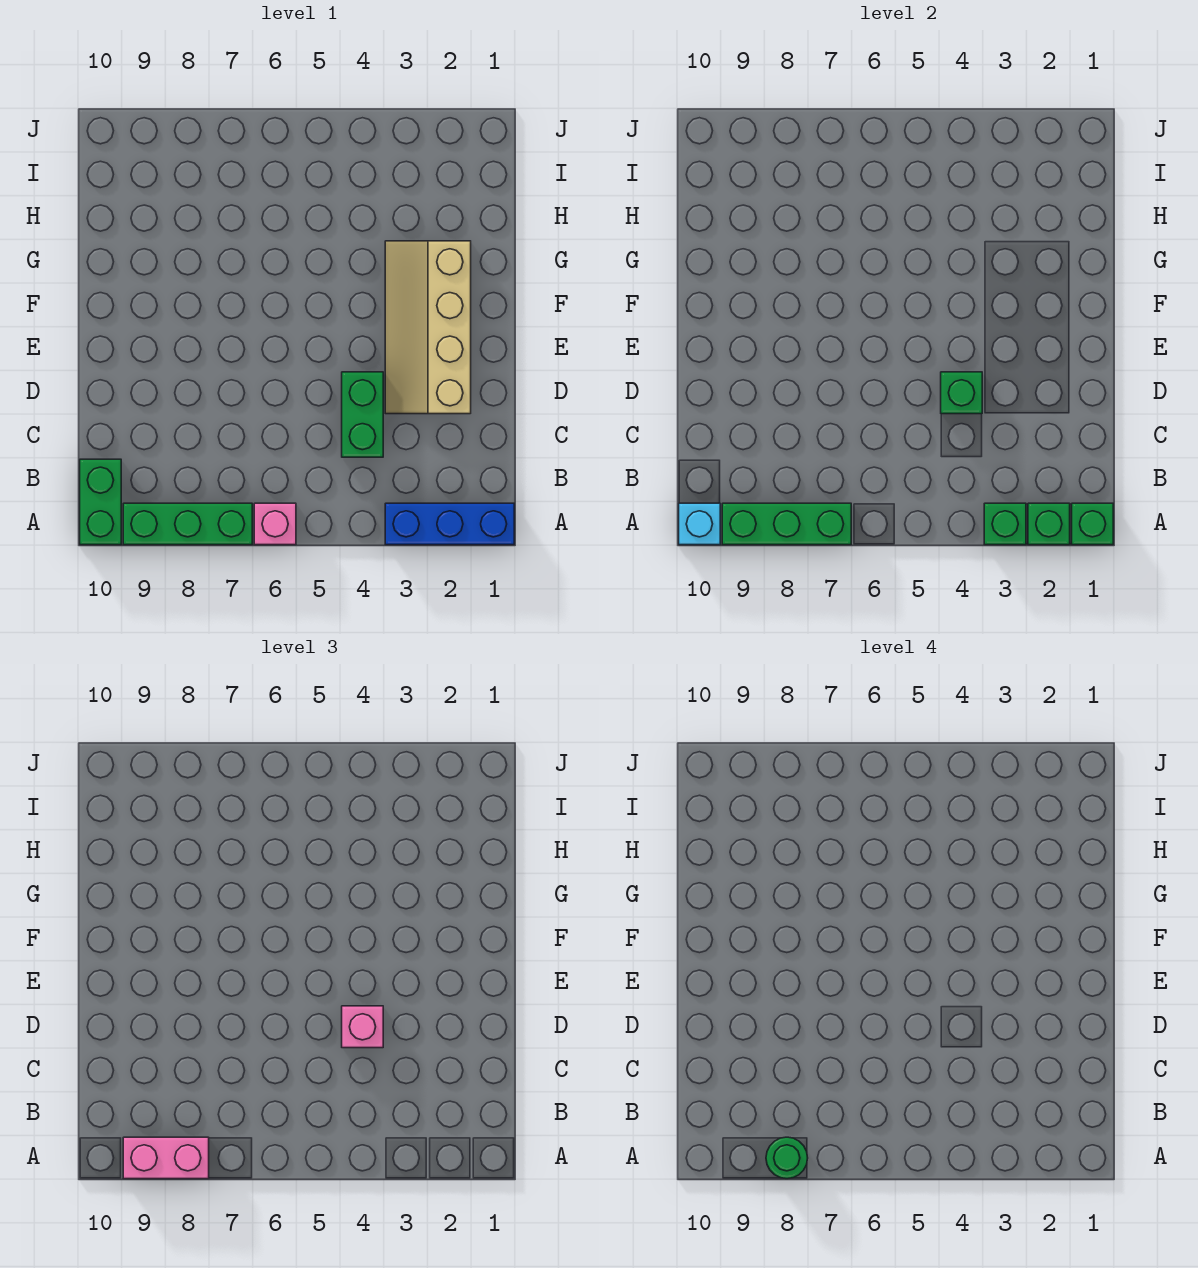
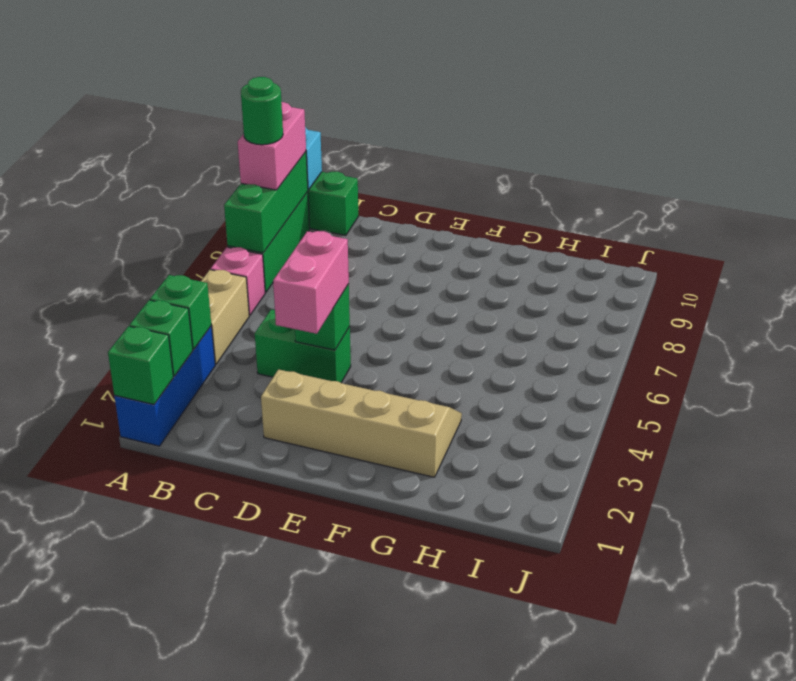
none -> tan brick A4:A5 level 1
pink brick D4 level 3 -> pink brick D3:D4 level 3

